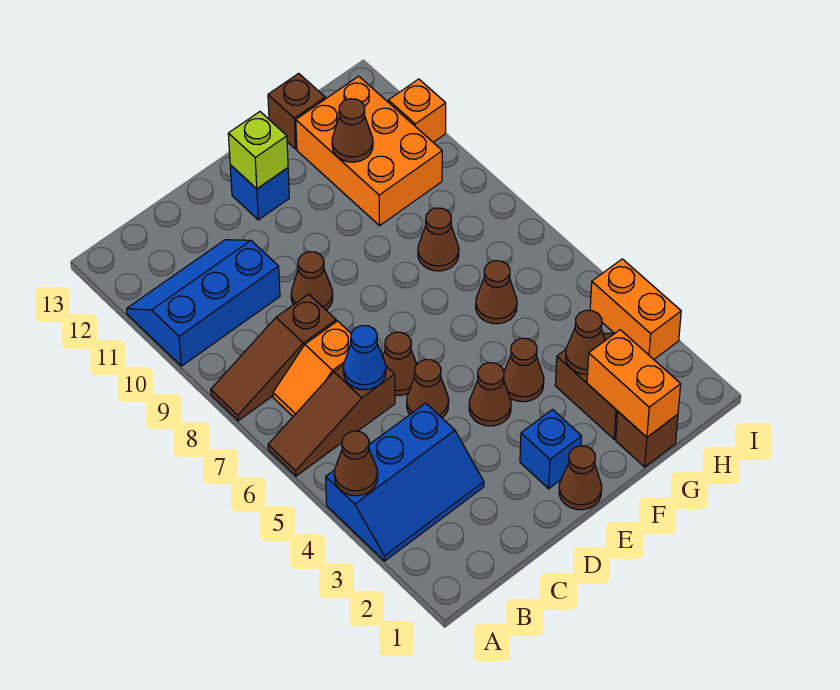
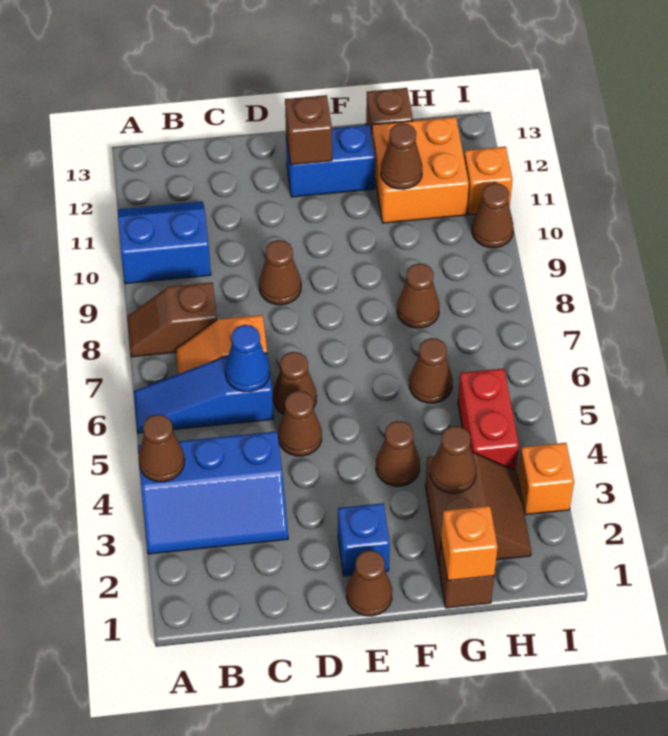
brown slope A6:C6 level 1 top C -> blue slope A6:C6 level 1 top C
brown slope A8:C8 level 1 top C -> brown slope A8:B8 level 1 top B
blue slope A10:C11 level 1 top 10 -> blue slope A10:B11 level 1 top 10
brown cone E4 level 1 -> brown cone I10 level 1
blue brick E12 level 1 -> blue brick E12:F12 level 1
lime brick E12 level 2 -> brown brick E12 level 2
orange brick G1:G2 level 2 -> orange brick G1 level 2
orange brick G10:H12 level 1 -> orange brick G11:H12 level 1
none -> red brick H4:H5 level 1
orange brick I3:I4 level 1 -> orange brick I3 level 1

